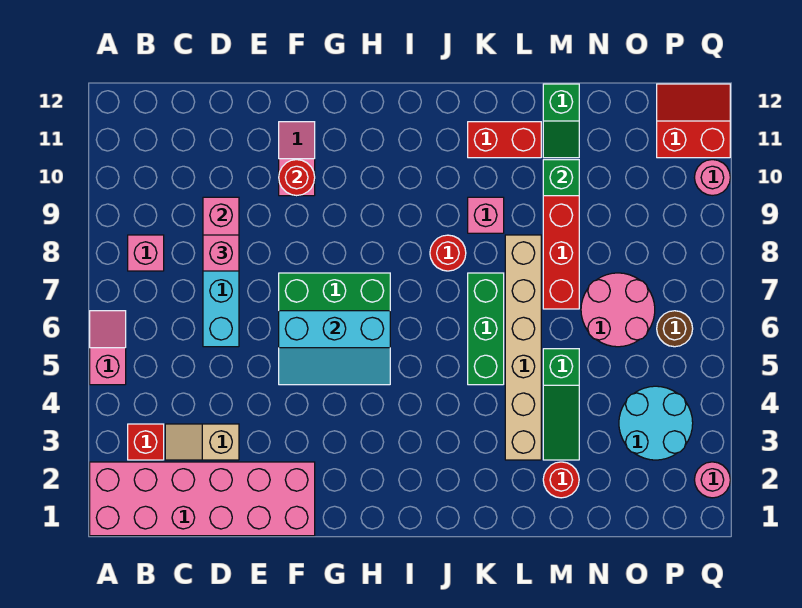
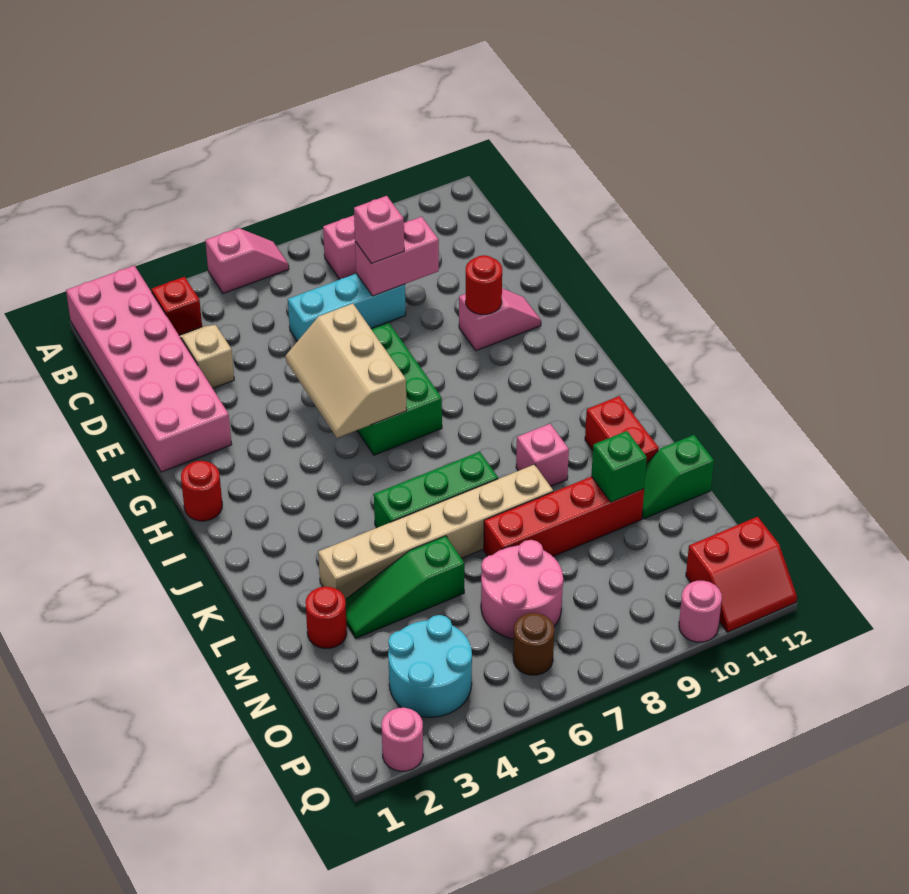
cyan slope F5:H6 level 2 top 6 -> tan slope F5:H6 level 2 top 6
red round brick J8 level 1 -> red round brick H1 level 1
red slope P11:Q12 level 1 top 11 -> red slope P11:Q12 level 1 top P

